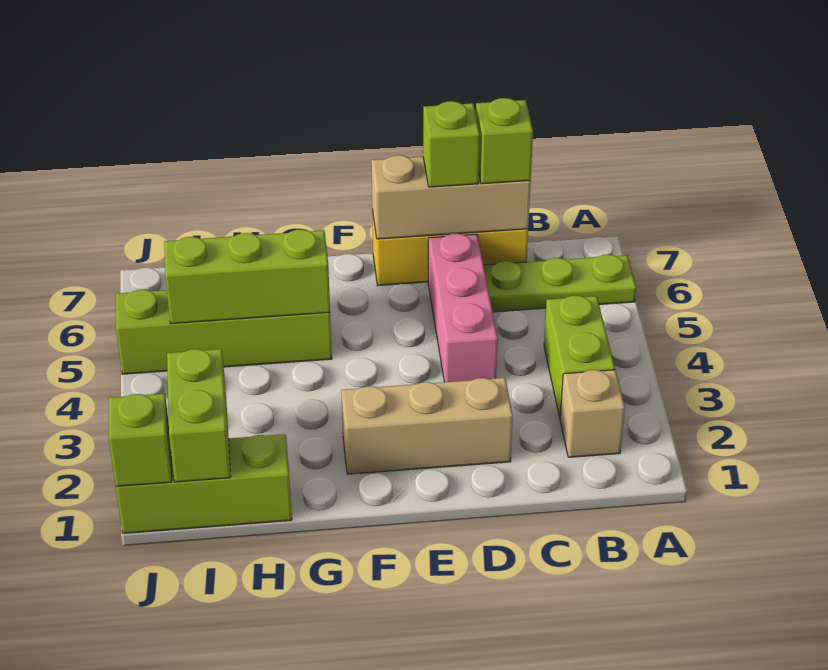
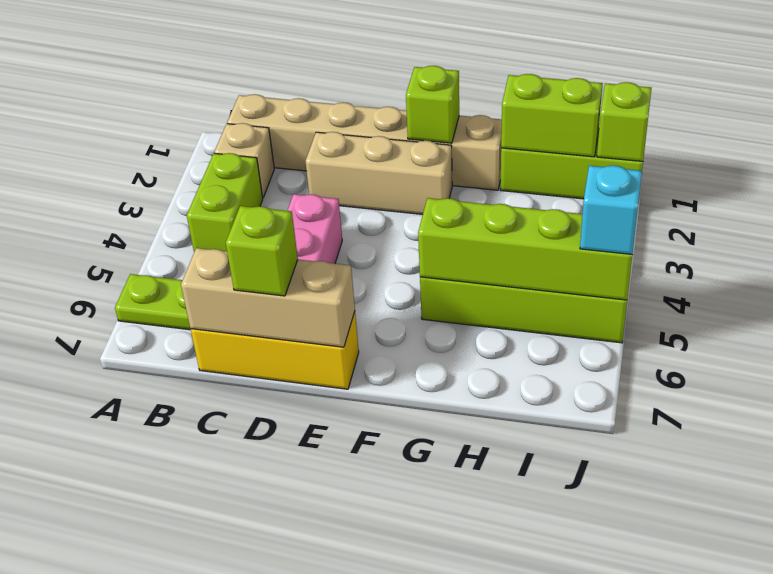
none -> tan brick B1:G1 level 1
lime brick C7 level 3 -> lime brick F1 level 2
lime brick G5:I5 level 2 -> lime brick G5:J5 level 2
lime brick I1:I2 level 2 -> lime brick H1:I1 level 2
none -> cyan brick J5 level 3

